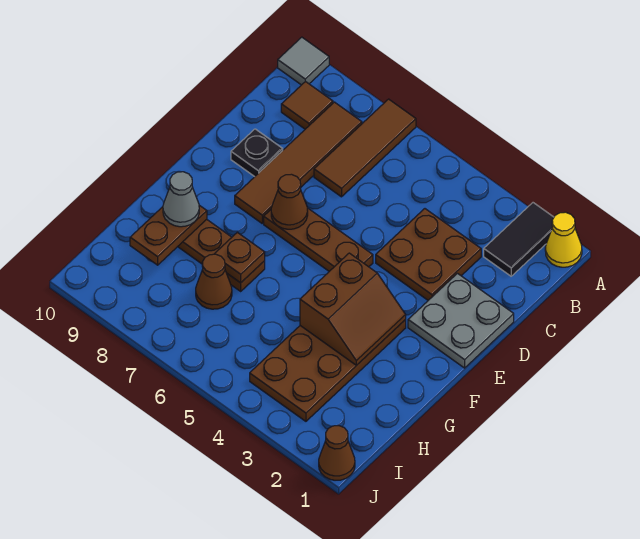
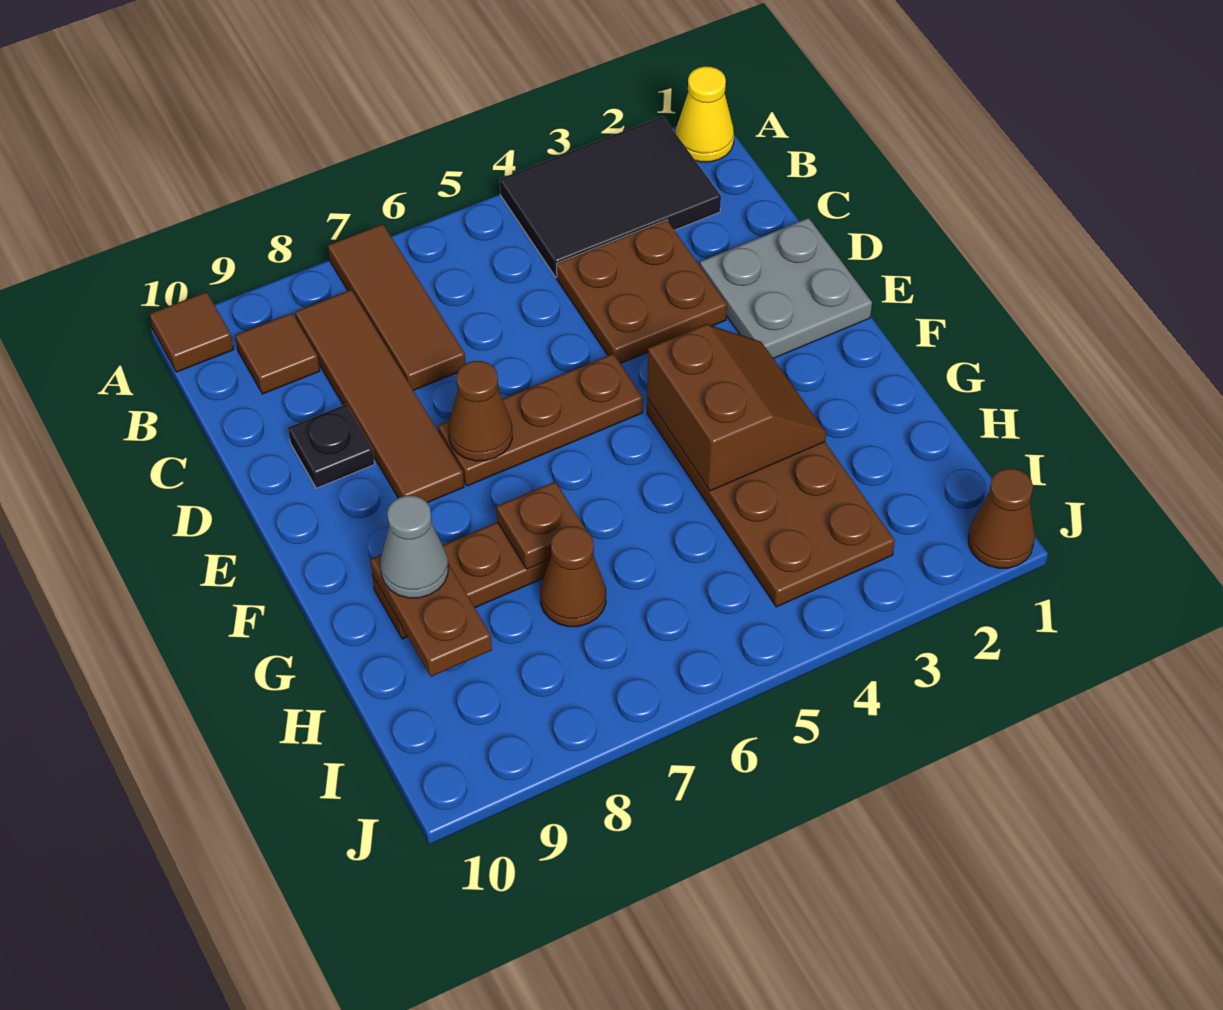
black tile A2:B2 level 1 -> black tile A2:B4 level 1
grey tile A10 level 1 -> brown tile A10 level 1

